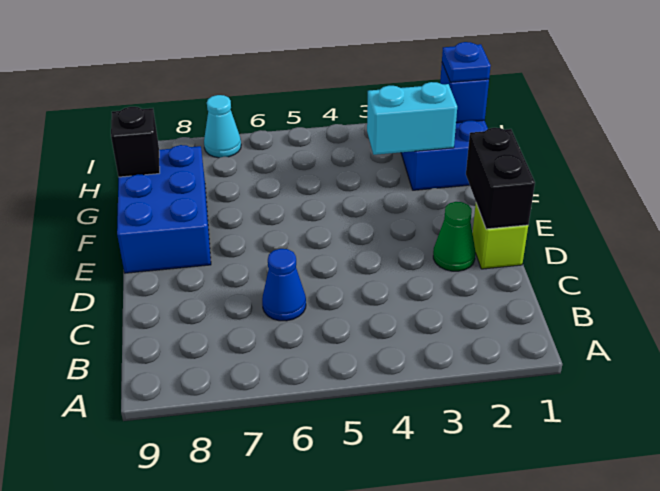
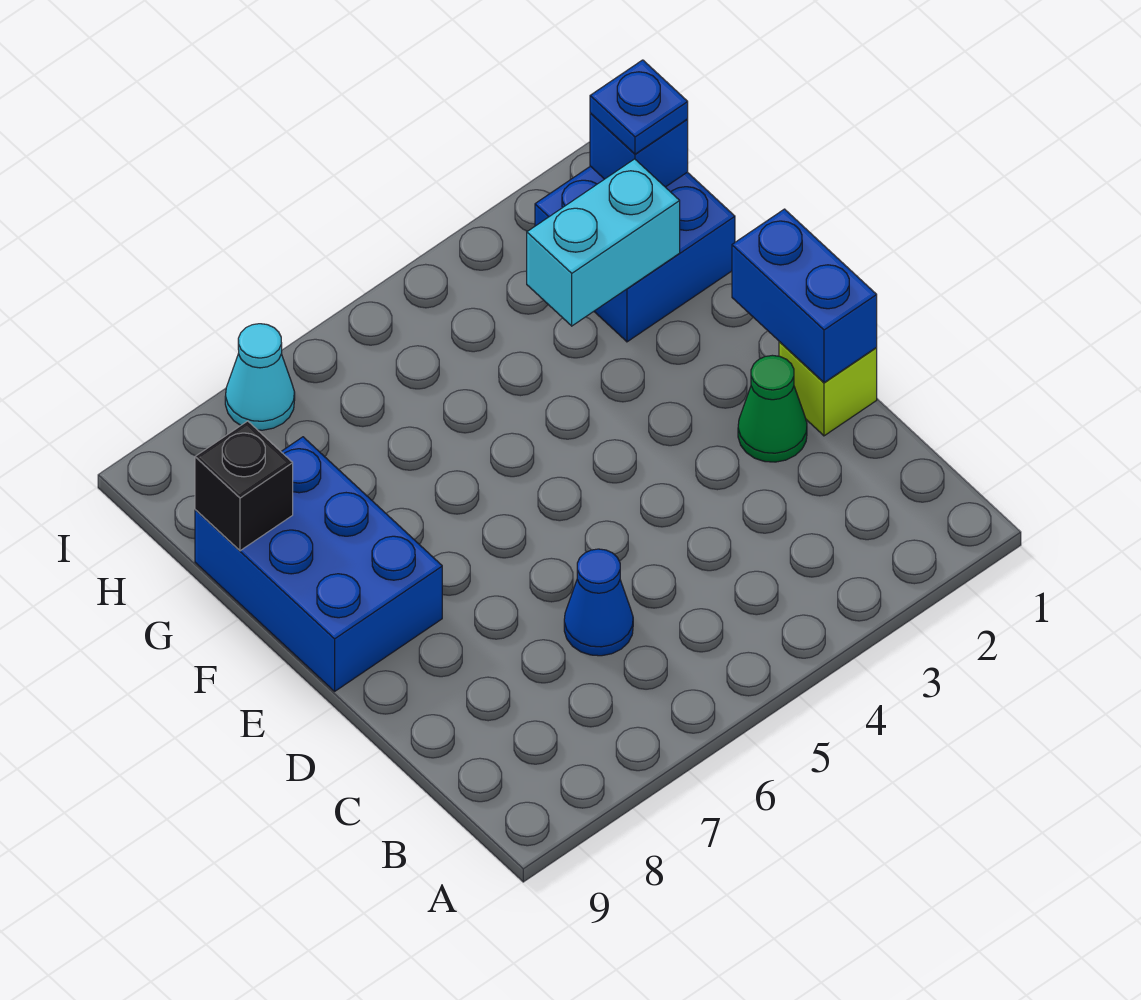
black brick D1:E1 level 2 -> blue brick D1:E1 level 2

